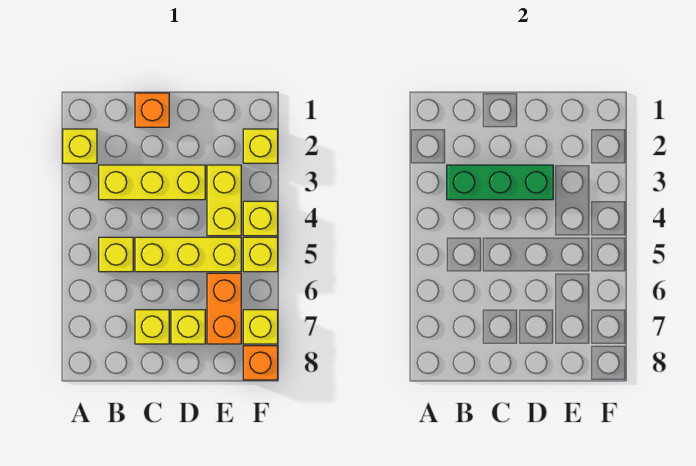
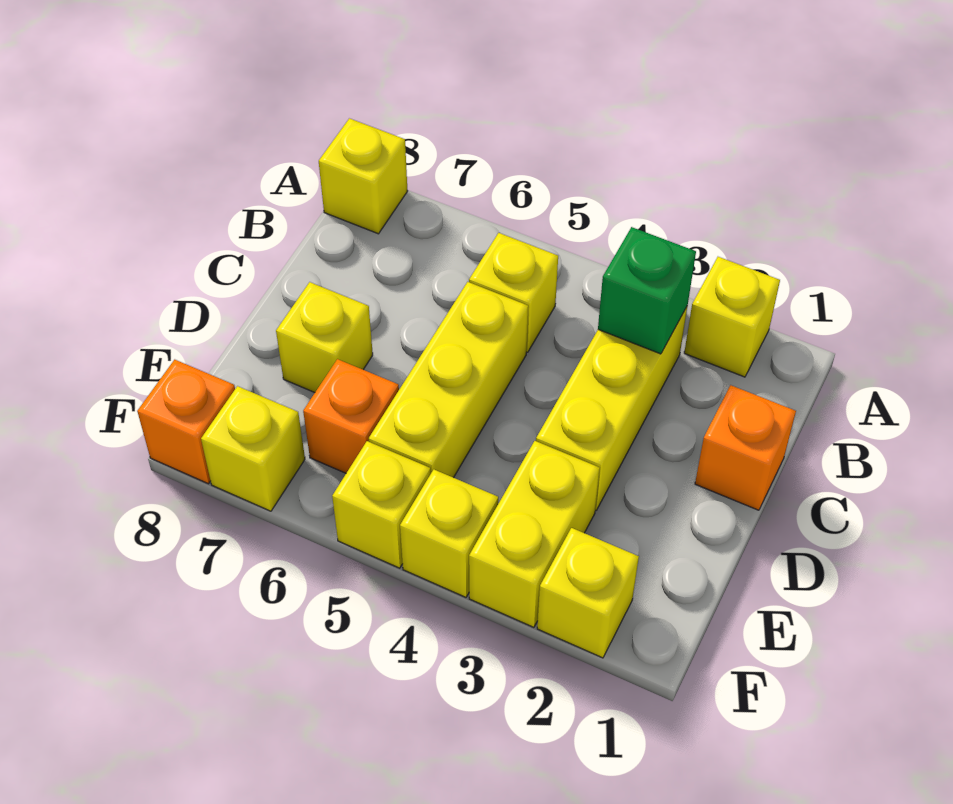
green brick B3:D3 level 2 -> green brick B3 level 2
yellow brick C7 level 1 -> yellow brick A8 level 1
yellow brick E3:E4 level 1 -> yellow brick E3:F3 level 1
orange brick E6:E7 level 1 -> orange brick E6 level 1

